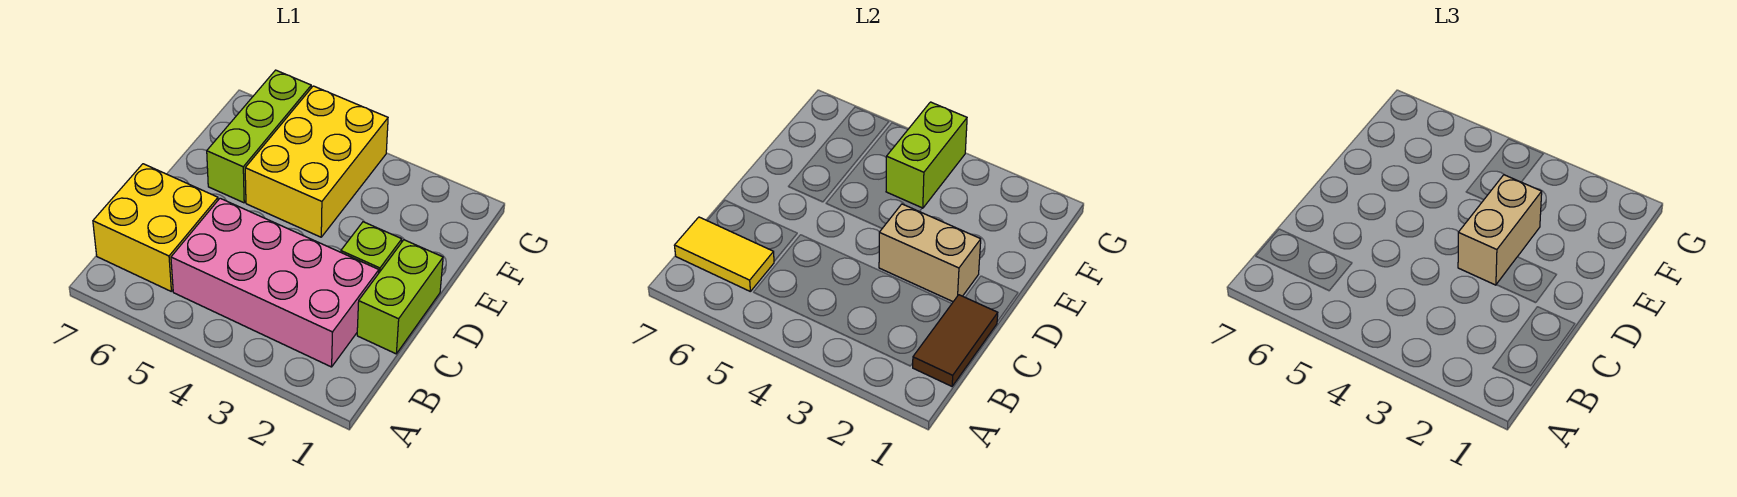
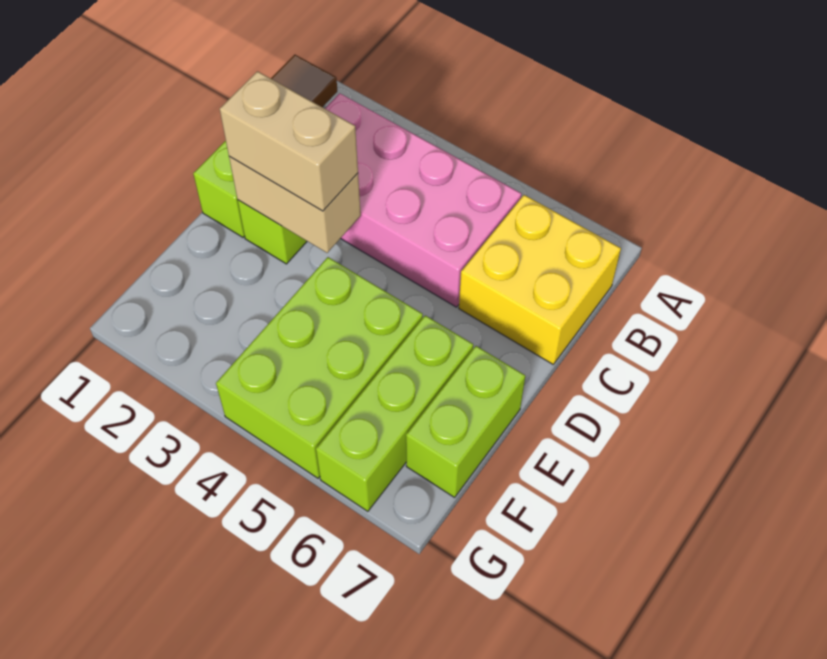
yellow tile B6:B7 level 2 -> none
tan brick D3:E3 level 3 -> tan brick D2:D3 level 3
yellow brick E4:G5 level 1 -> lime brick E4:G5 level 1
lime brick F4:G4 level 2 -> lime brick E7:F7 level 1

